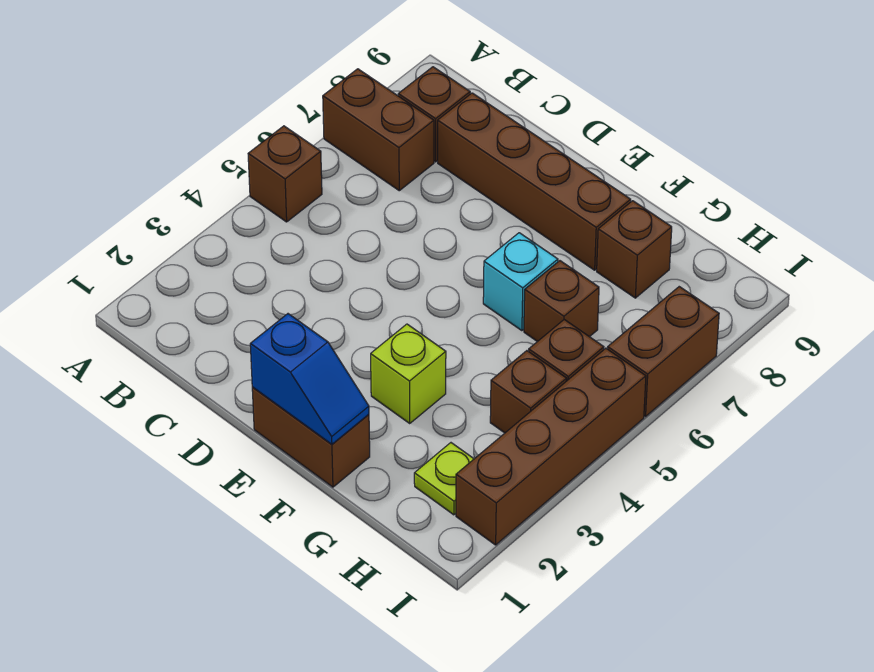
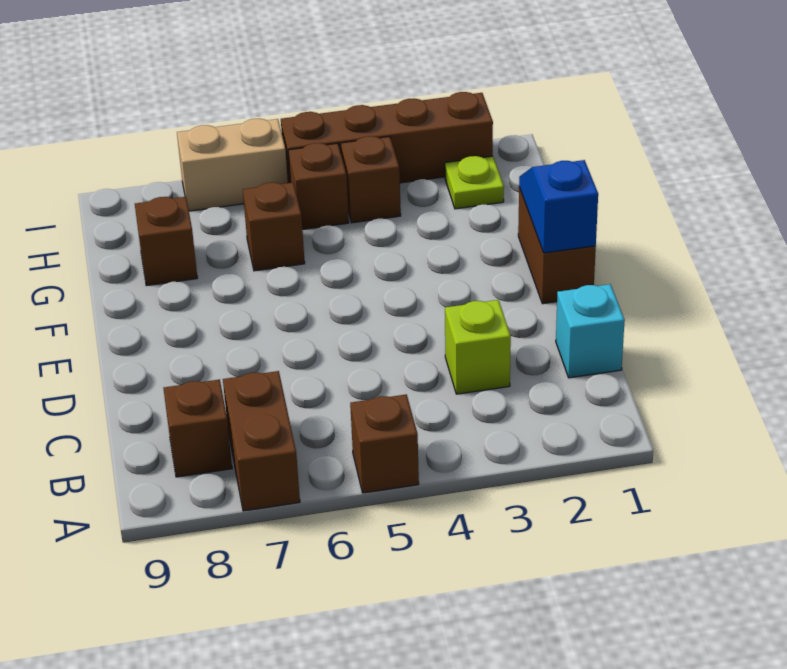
brown brick C8:F8 level 1 -> none
lime brick F3 level 1 -> lime brick C3 level 1
cyan brick F6 level 1 -> cyan brick C1 level 1
brown brick I6:I7 level 1 -> tan brick I6:I7 level 1

